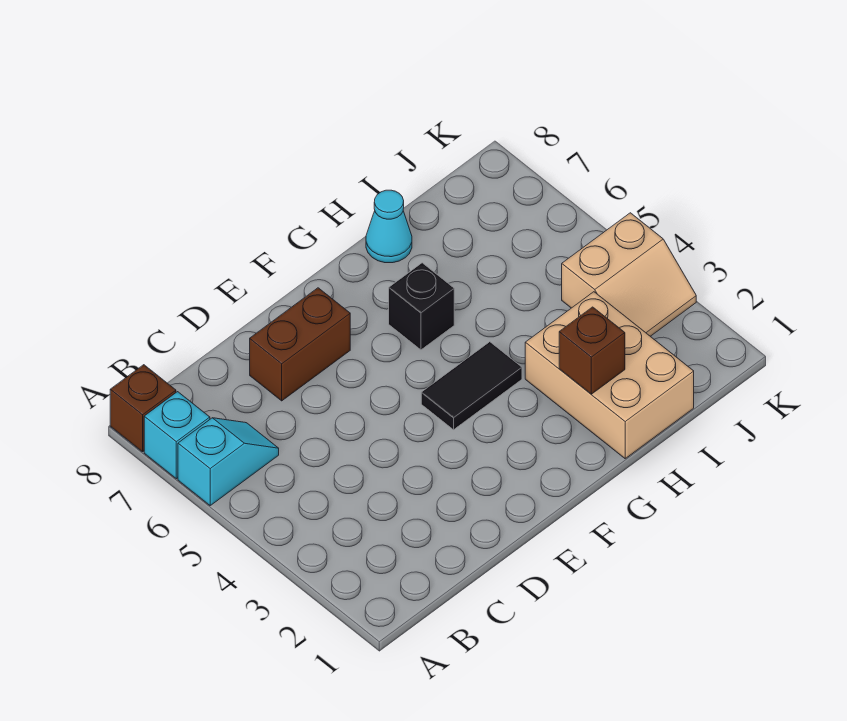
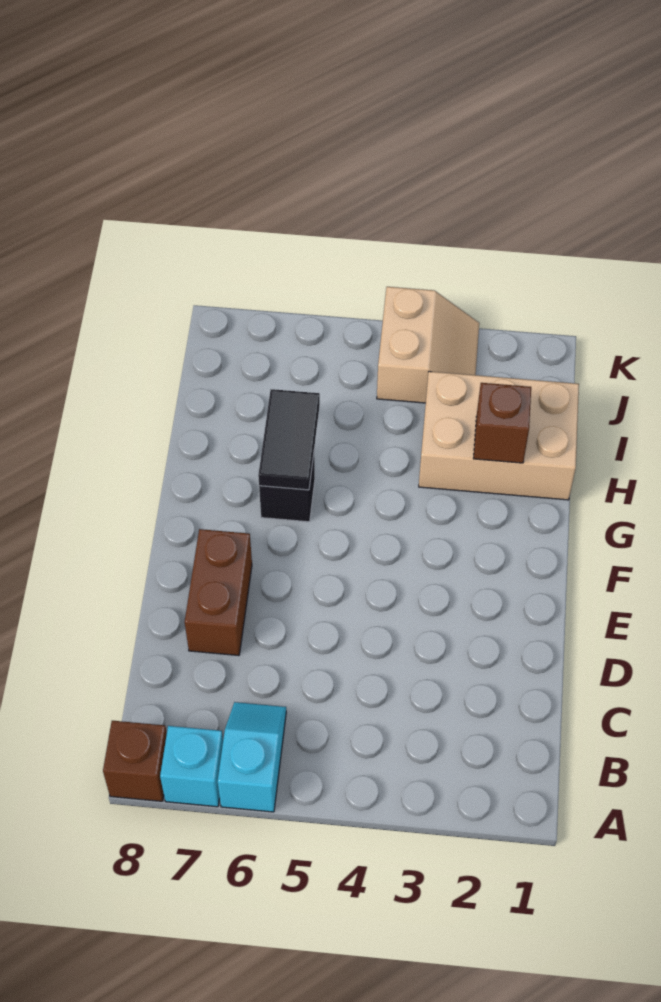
black tile F4:G4 level 1 -> black tile G6:H6 level 2
cyan cone H8 level 1 -> none

